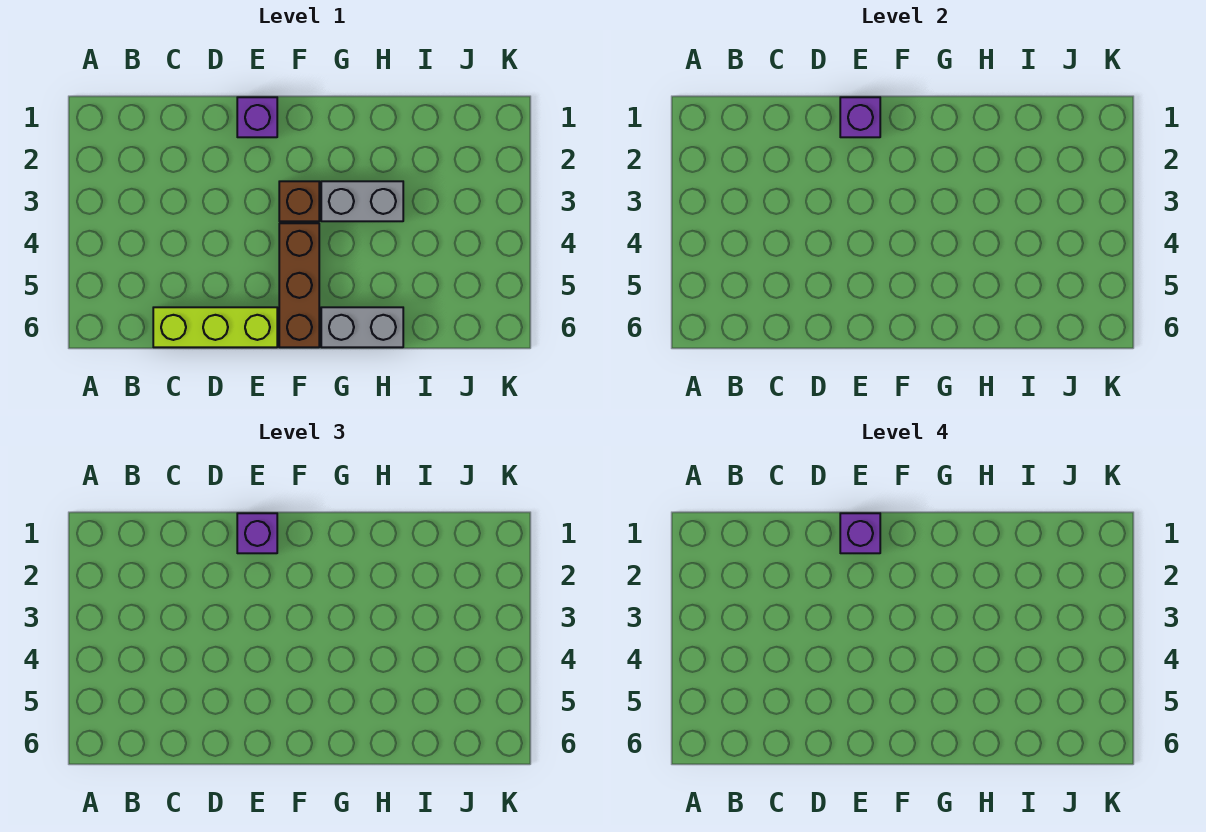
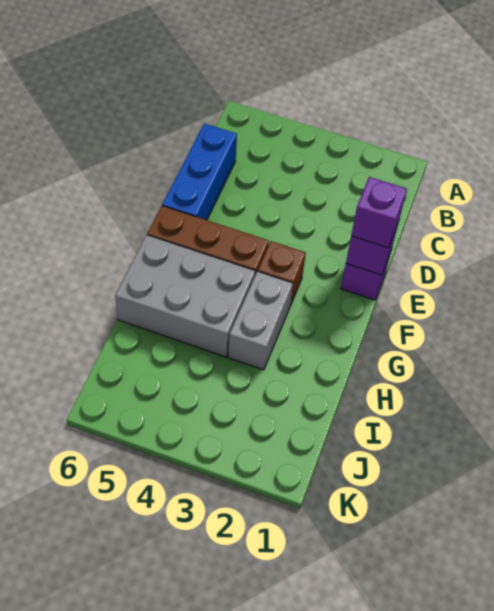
lime brick C6:E6 level 1 -> blue brick C6:E6 level 1
purple brick E1 level 4 -> none
grey brick G6:H6 level 1 -> grey brick G4:H6 level 1

